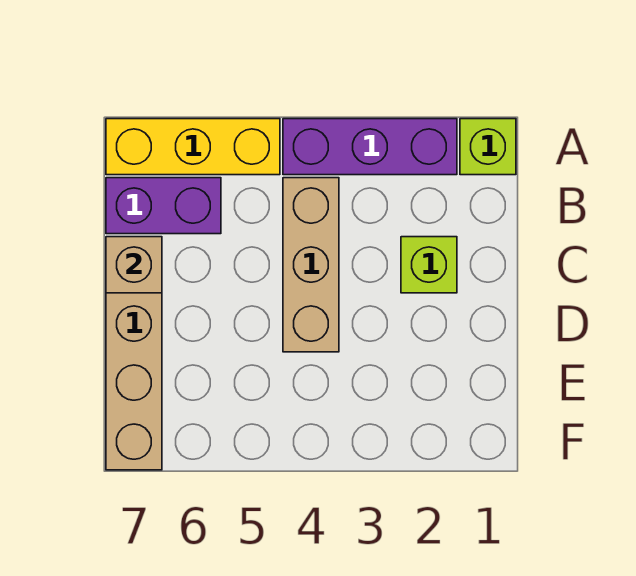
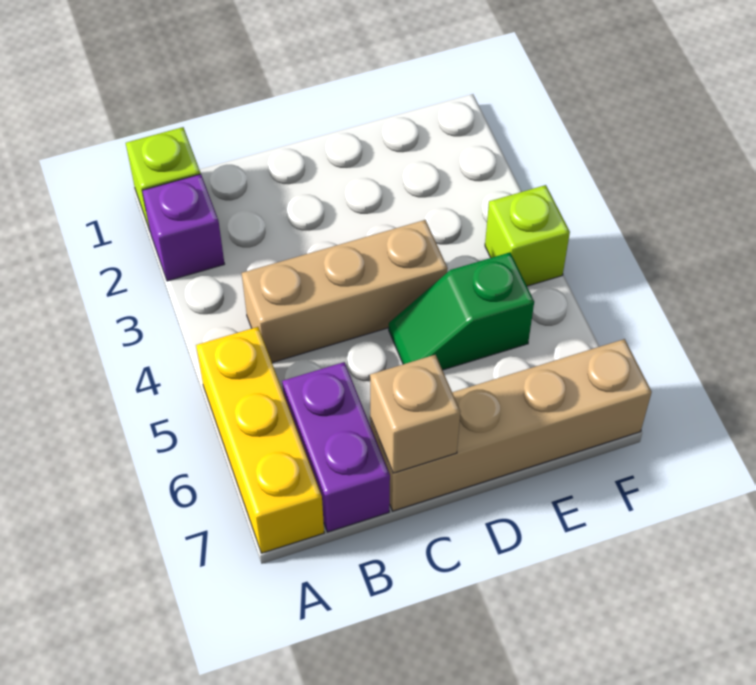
purple brick A2:A4 level 1 -> purple brick A2 level 1
lime brick C2 level 1 -> lime brick F4 level 1
none -> green slope D5:E5 level 1 top E

